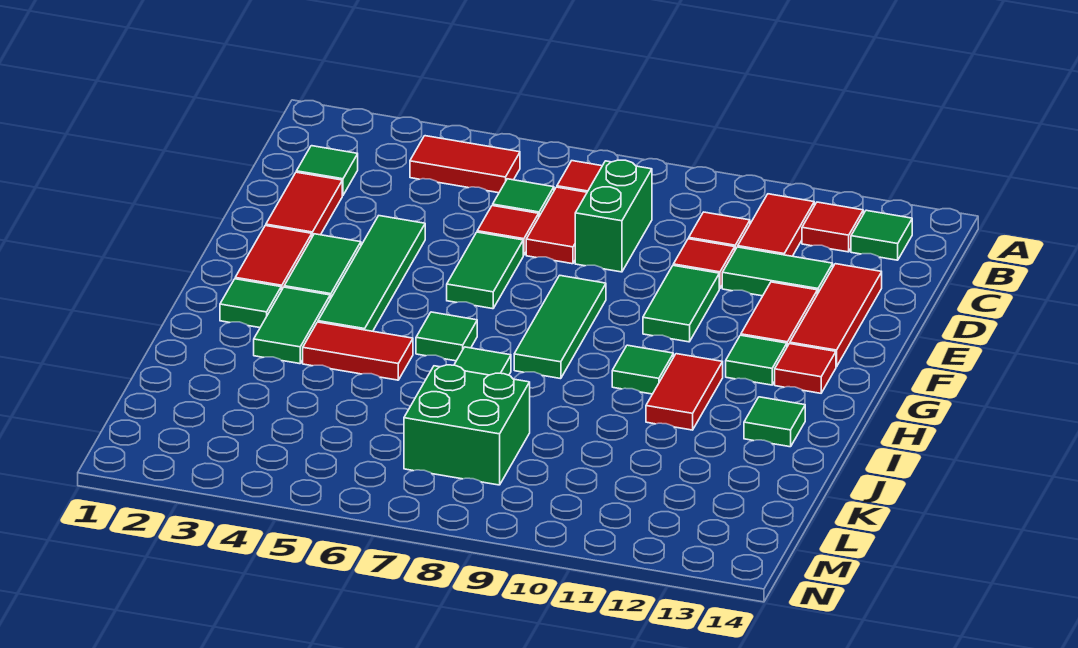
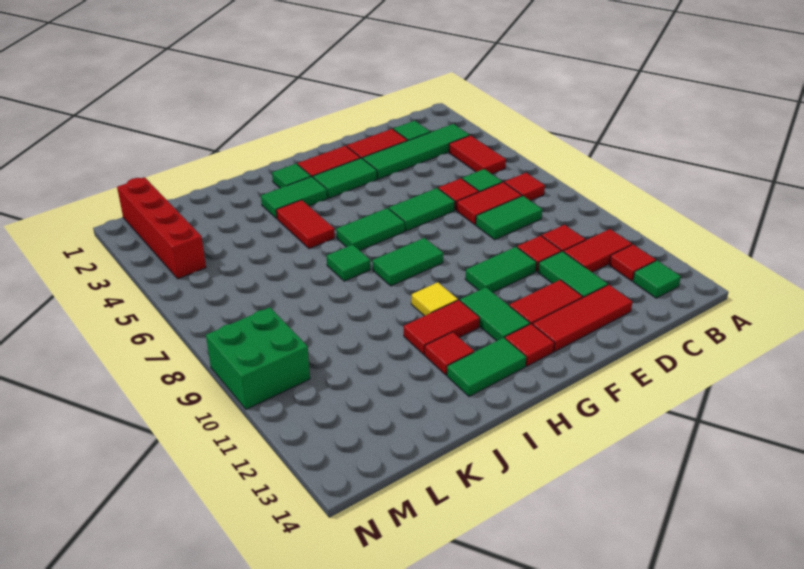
green brick C8:D8 level 1 -> green tile C8:D8 level 1
green tile E4:H4 level 1 -> green tile B3:E3 level 1
green tile F8:H8 level 1 -> green tile G8:H8 level 1
green tile G12 level 1 -> green tile G11:G12 level 1
green tile H6 level 1 -> green tile G6:H6 level 1
green tile H10 level 1 -> yellow tile H10 level 1
none -> red tile I12 level 1
green tile I13 level 1 -> green tile H13:I13 level 1
green brick K7:L8 level 1 -> green brick M9:N10 level 1
none -> red brick M1:M4 level 1

